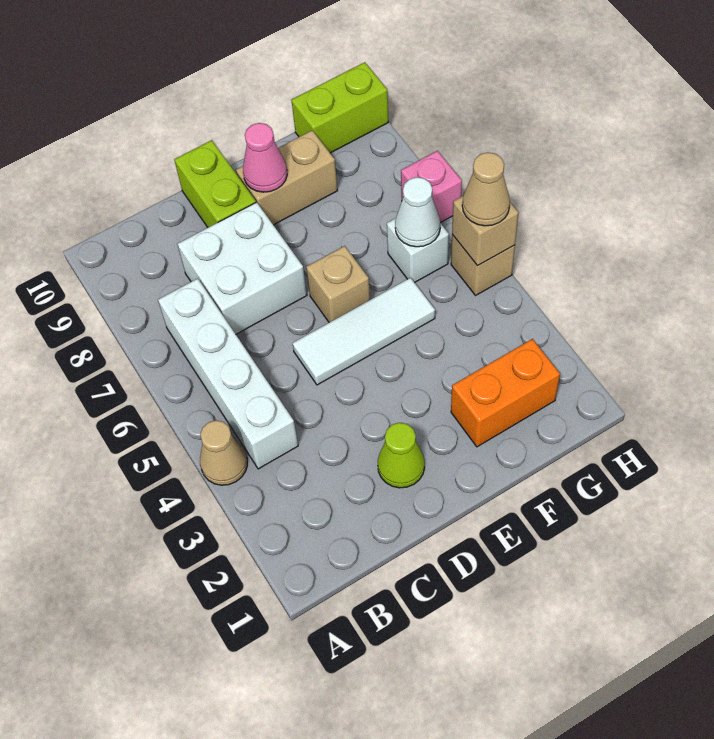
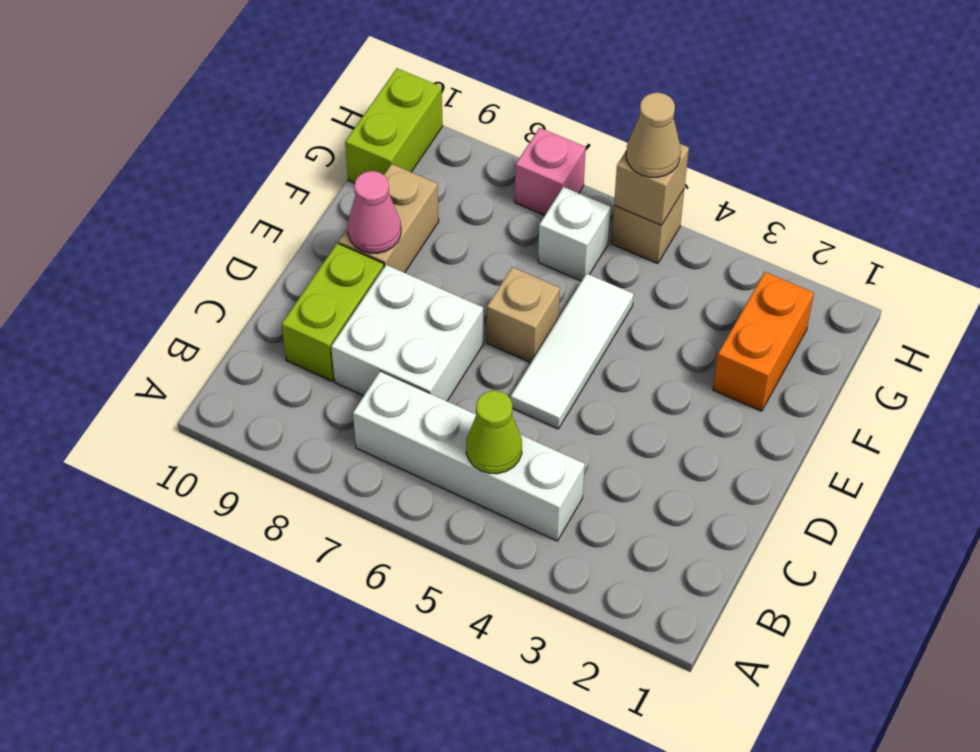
tan cone A4 level 1 -> none
lime cone D2 level 1 -> lime cone B5 level 2
lime brick D9:D10 level 1 -> lime brick C9:D9 level 1
white cone G6 level 2 -> none

